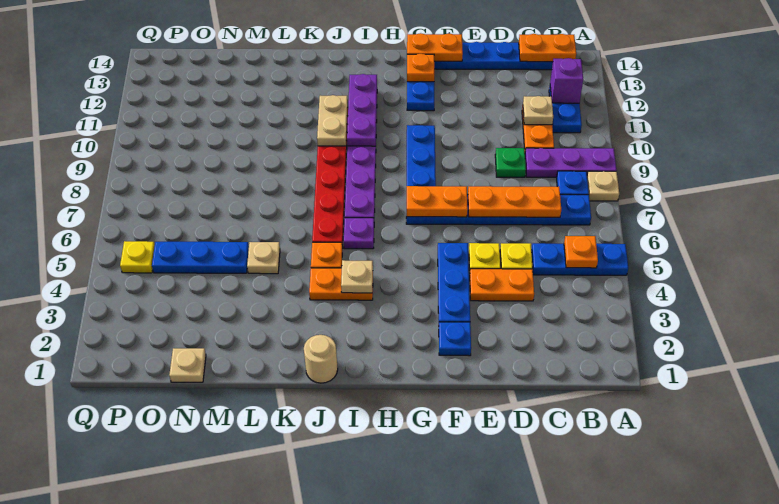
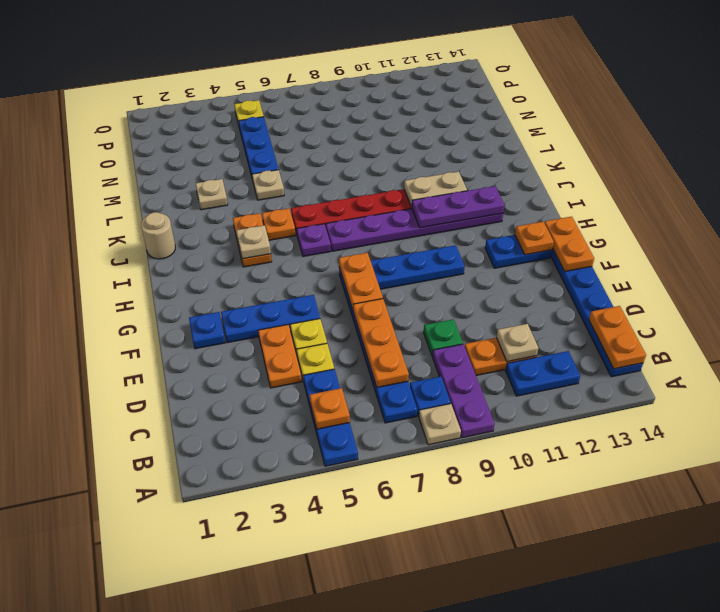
purple brick B12 level 2 -> none
tan plate N1 level 1 -> tan plate L3 level 1

